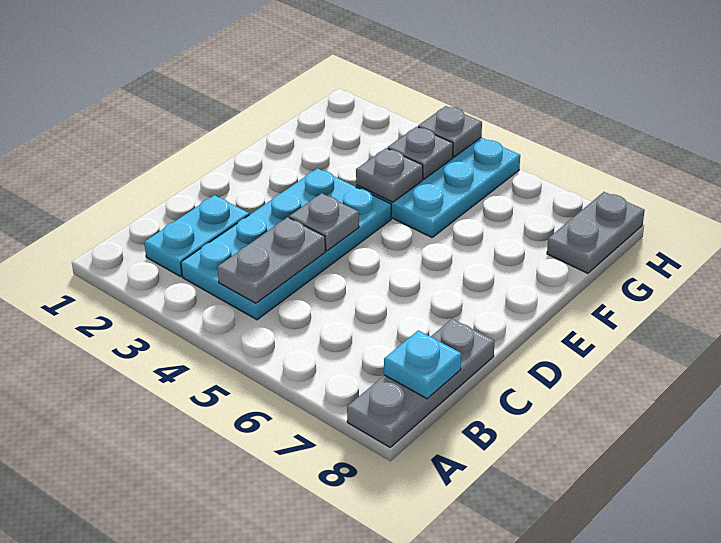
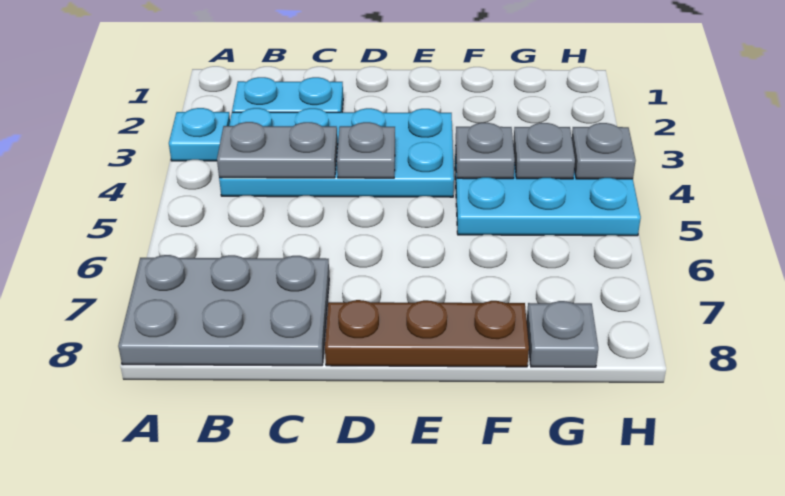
grey plate A8:C8 level 1 -> grey plate A7:C8 level 1
cyan plate B8 level 2 -> cyan plate A3 level 1
none -> brown plate D8:F8 level 1
grey plate G8:H8 level 1 -> grey plate G8 level 1

